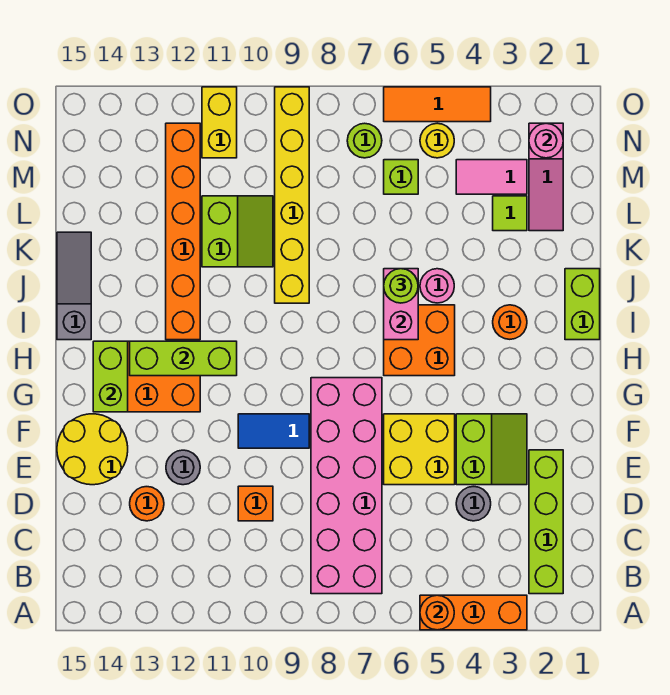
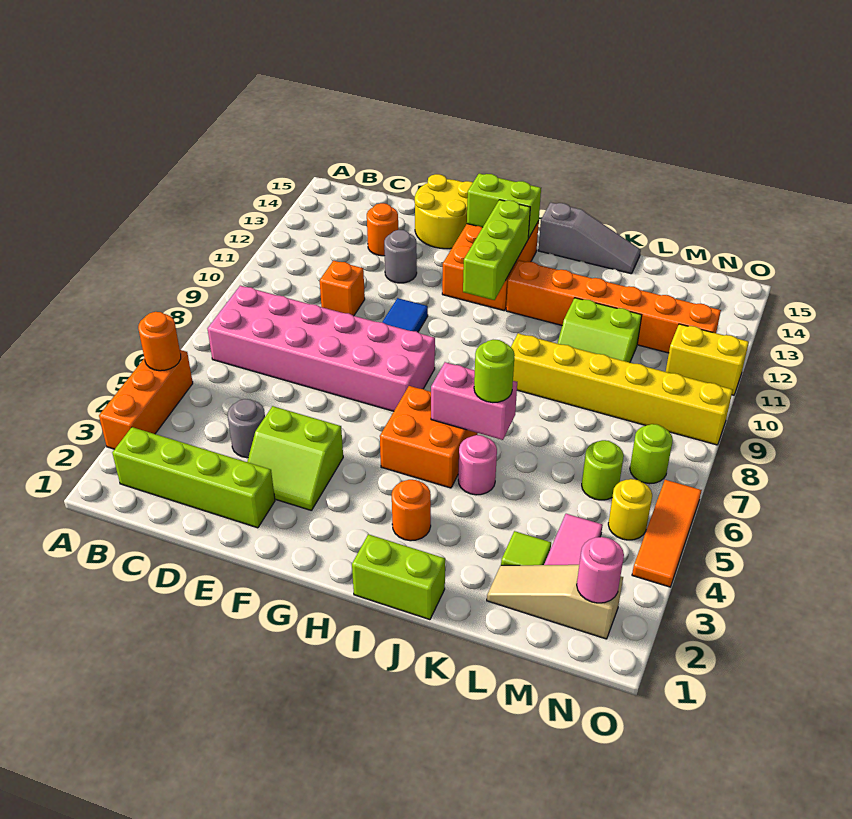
yellow brick E5:F6 level 1 -> none
pink slope L2:N2 level 1 top N -> tan slope L2:N2 level 1 top N
lime brick M6 level 1 -> lime round brick M6 level 1

